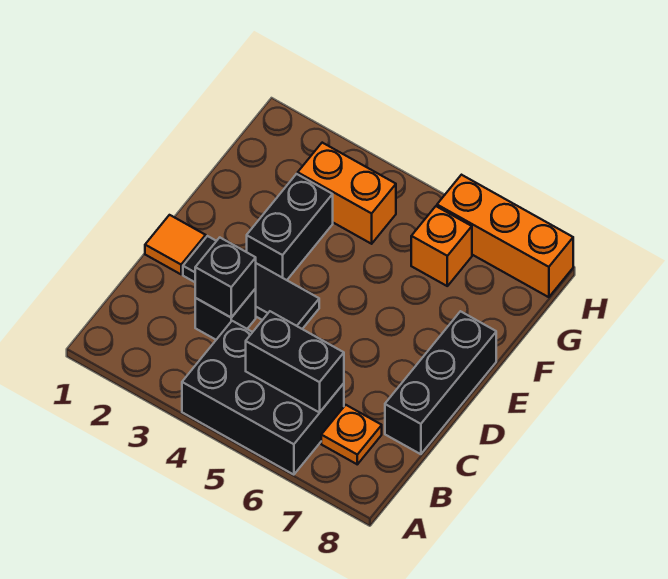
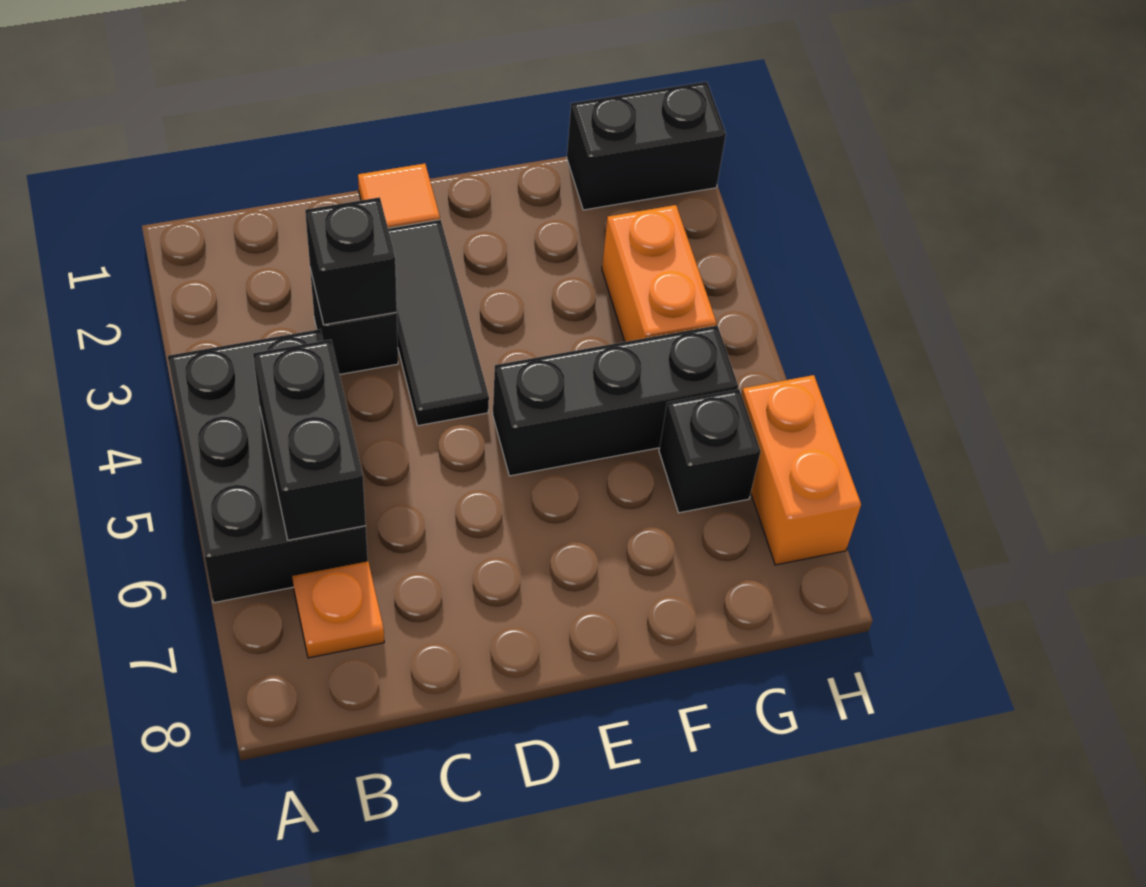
black brick C8:E8 level 1 -> black brick E5:G5 level 1
black brick E3:F3 level 1 -> black brick G1:H1 level 1
orange brick G6 level 1 -> black brick G6 level 1
orange brick H6:H8 level 1 -> orange brick H6:H7 level 1

